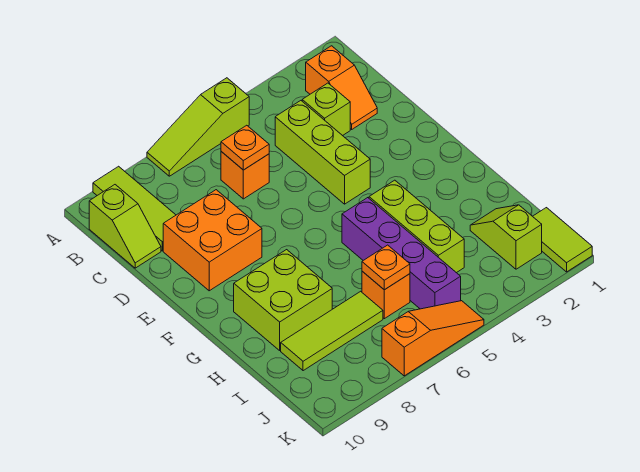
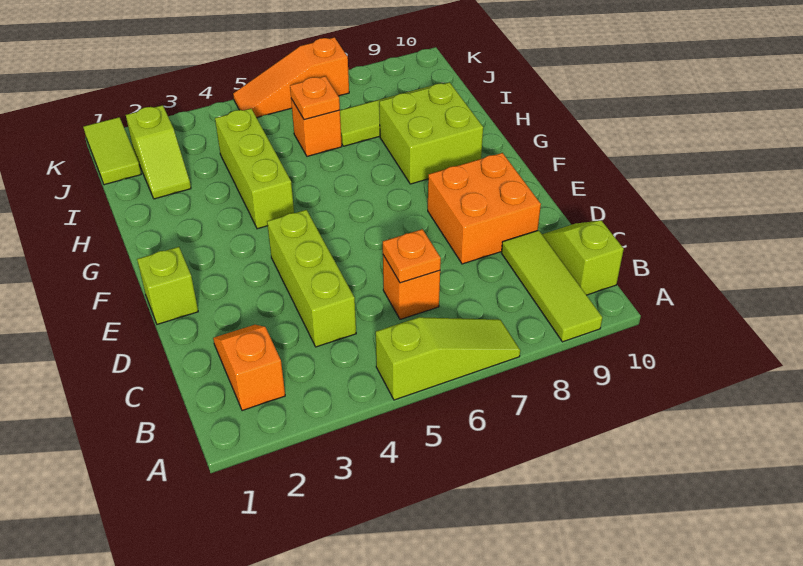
lime brick C3 level 1 -> lime brick E1 level 1
purple brick G5:J5 level 1 -> none

